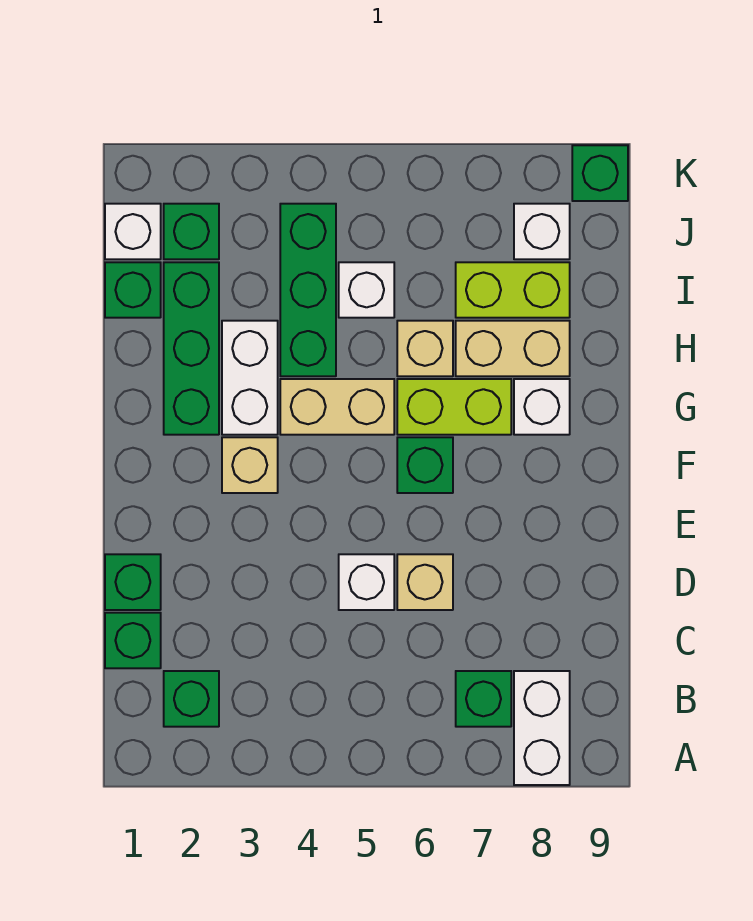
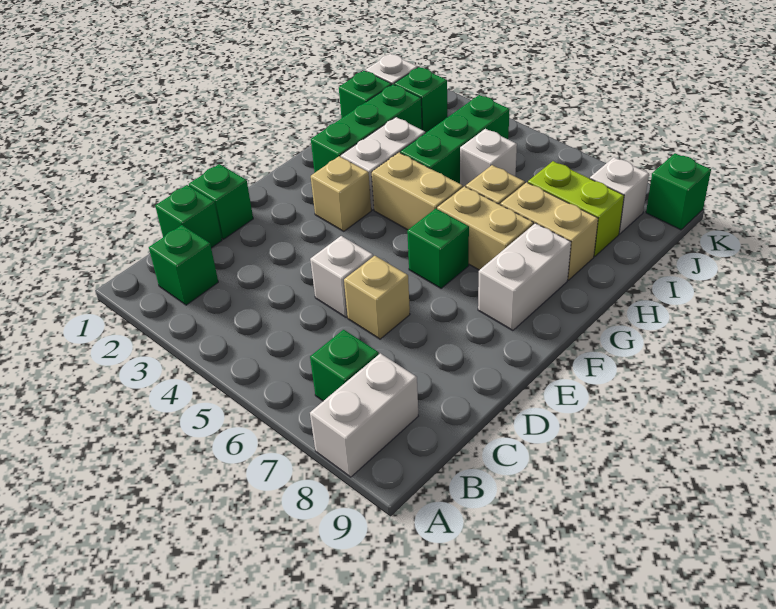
lime brick G6:G7 level 1 -> tan brick G6:G7 level 1
white brick G8 level 1 -> white brick F8:G8 level 1

